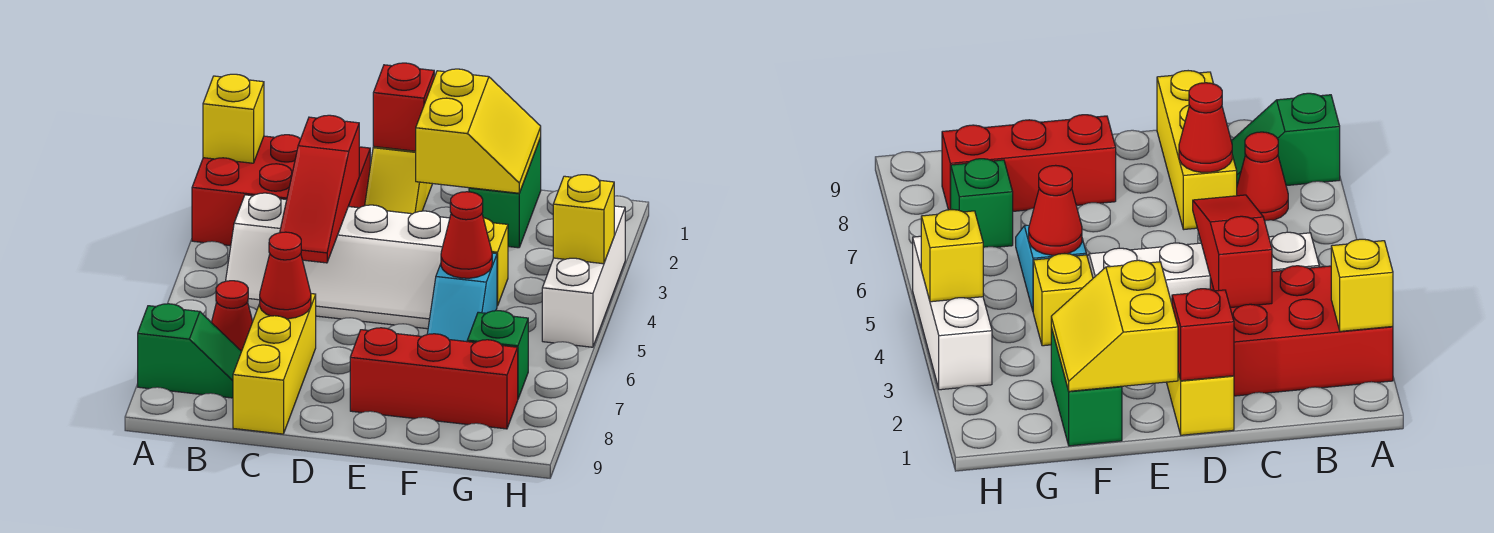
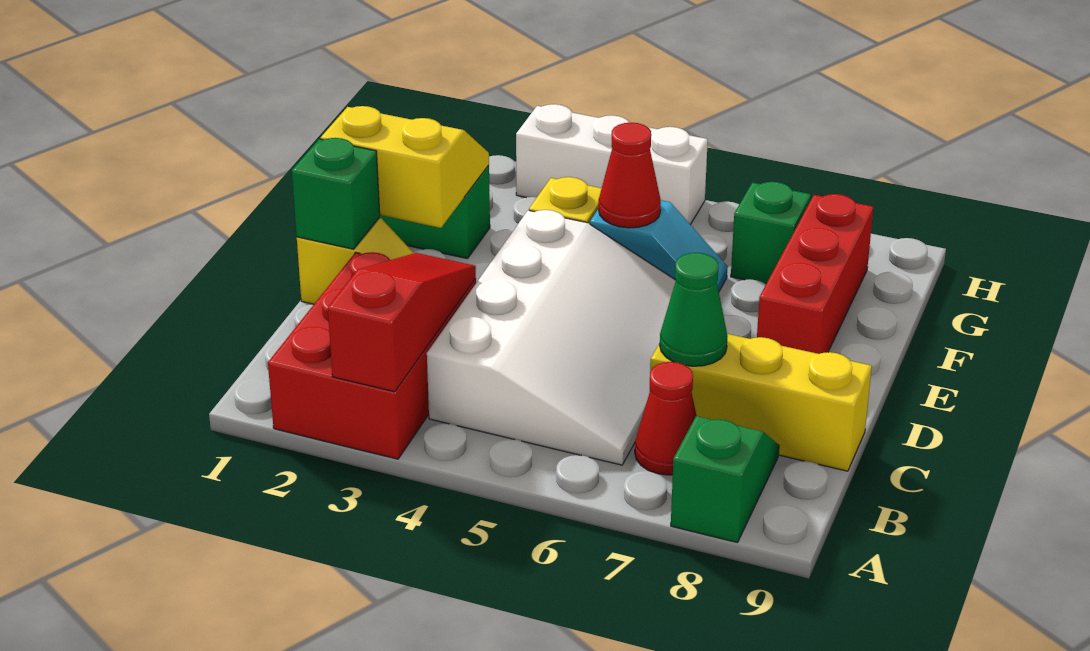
yellow brick A2 level 2 -> none
white slope B4:E5 level 1 top 4 -> white slope B4:E6 level 1 top 4
red slope C3:C5 level 2 top 3 -> red slope A3:C3 level 2 top A
red cone C7 level 2 -> green cone C7 level 2
red brick D1 level 2 -> green brick D1 level 2
yellow brick H4 level 2 -> none

